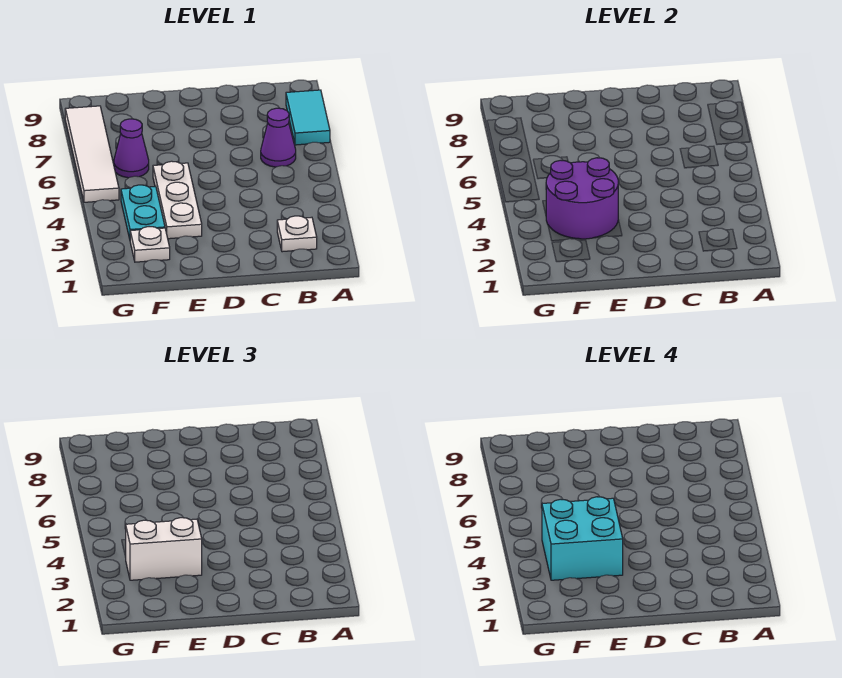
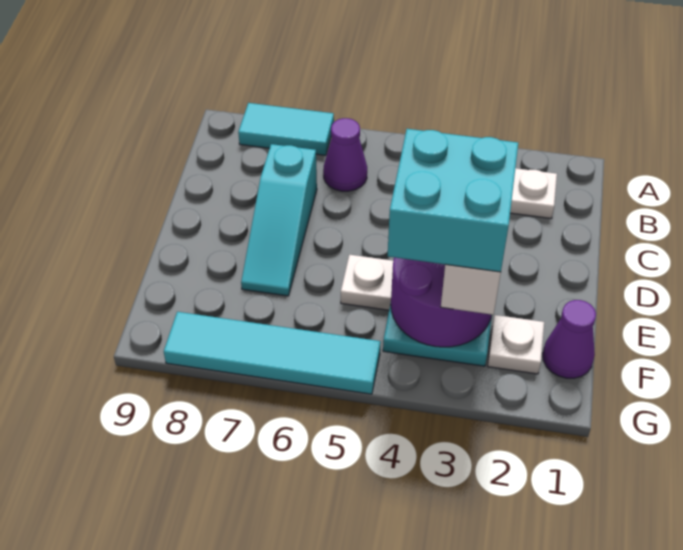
none -> cyan slope C7:E7 level 1 top C
purple cone F6 level 1 -> purple cone F1 level 1
white tile G5:G8 level 1 -> cyan tile G5:G8 level 1

